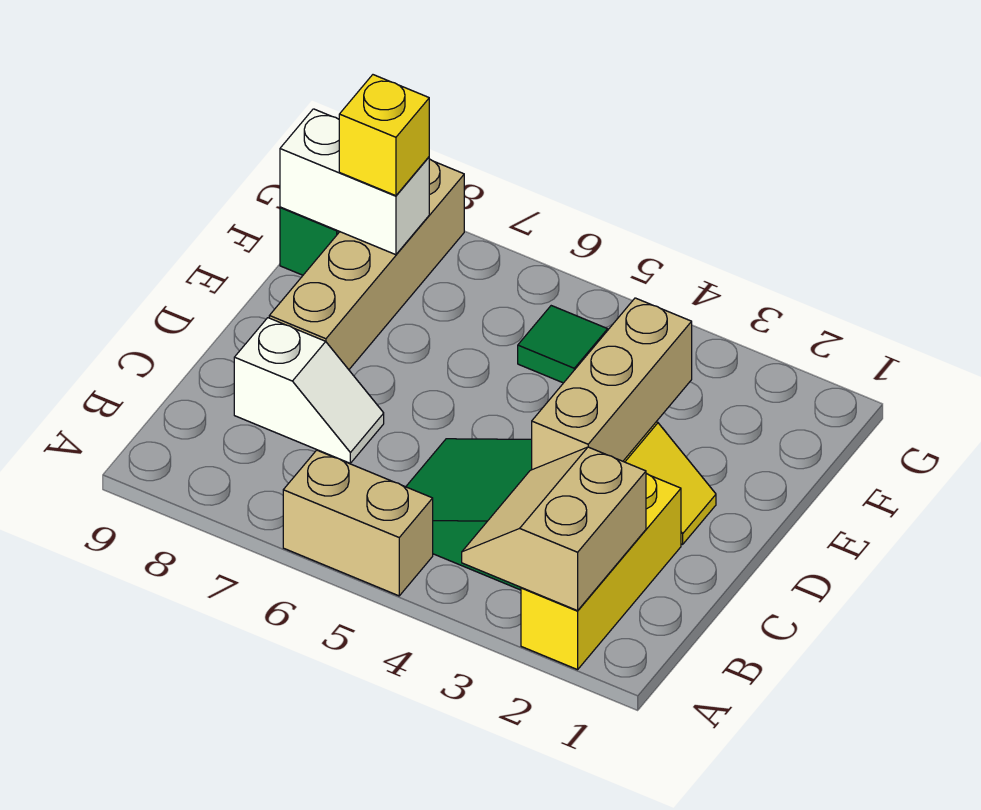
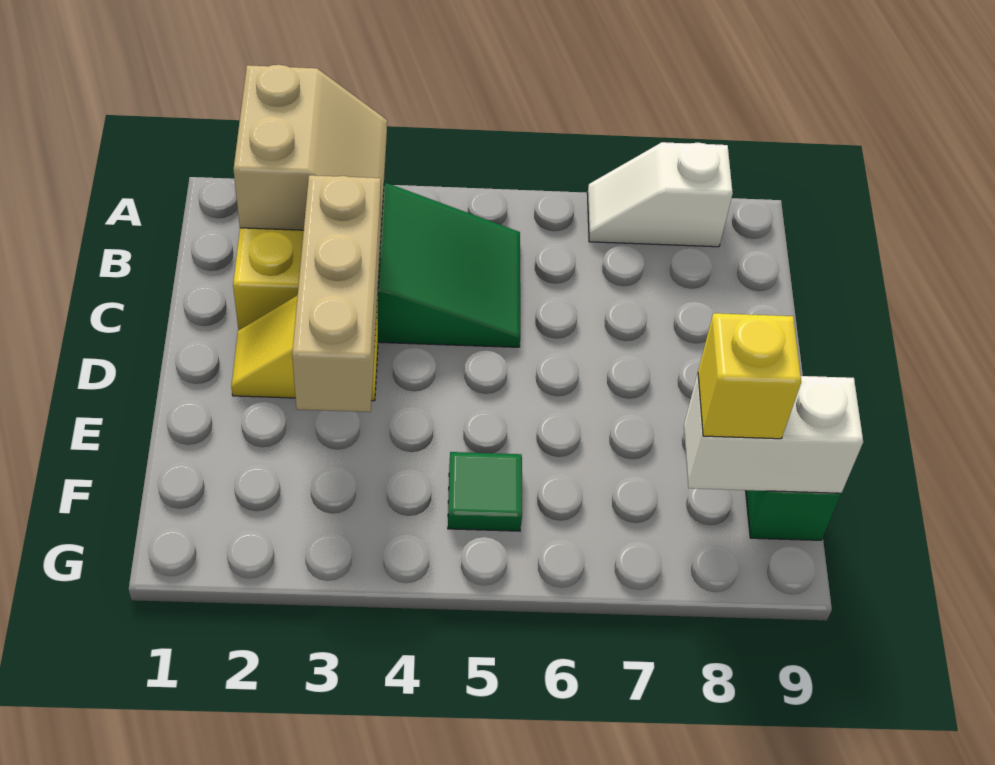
tan brick A5:A6 level 1 -> none
white slope C7:C8 level 1 top 8 -> white slope A7:A8 level 1 top 8
tan brick D8:G8 level 1 -> none

